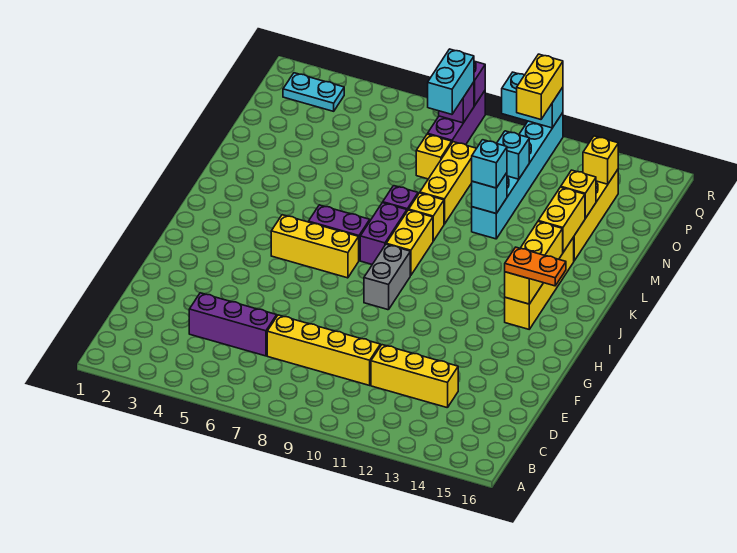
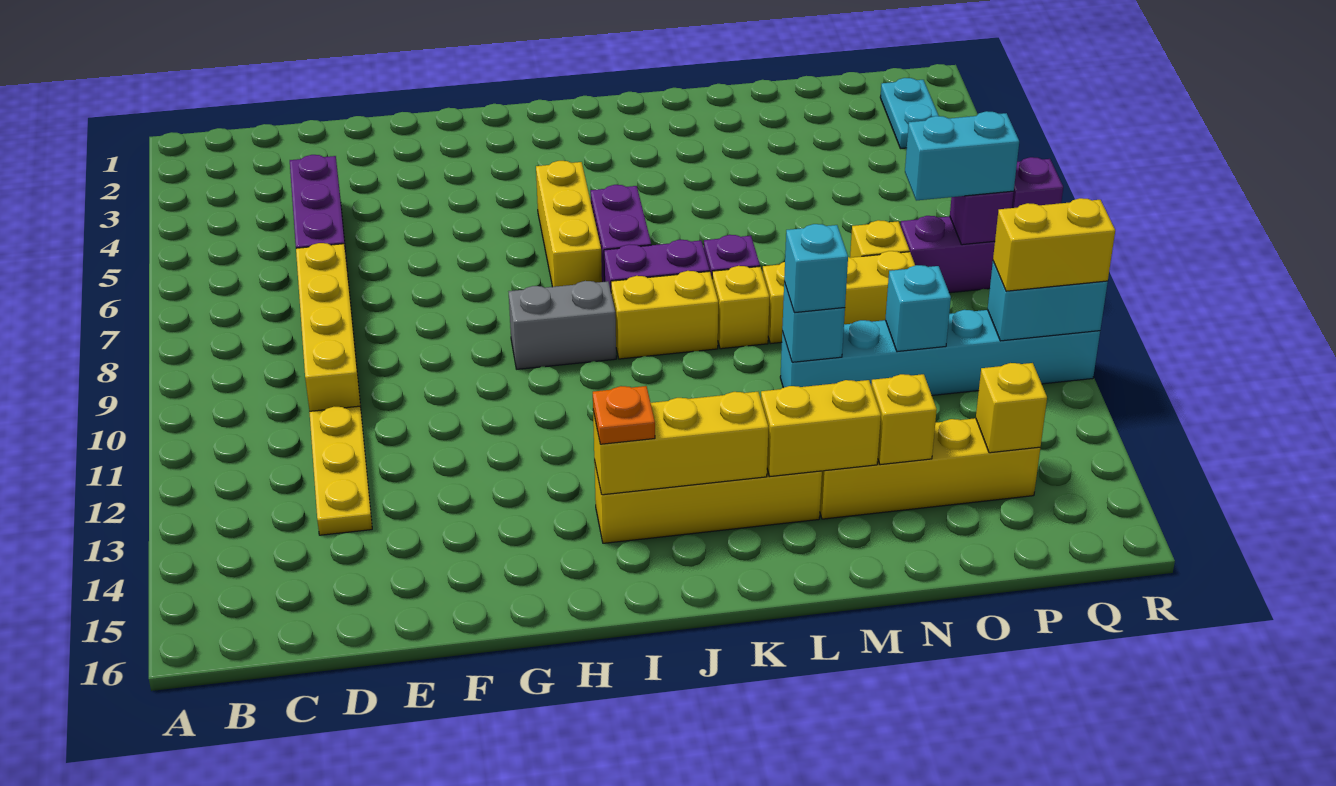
yellow brick D11:D13 level 1 -> yellow plate D11:D13 level 1
orange plate I14:I15 level 3 -> orange plate I14 level 3
cyan brick R10:R11 level 2 -> cyan brick Q11:R11 level 2

